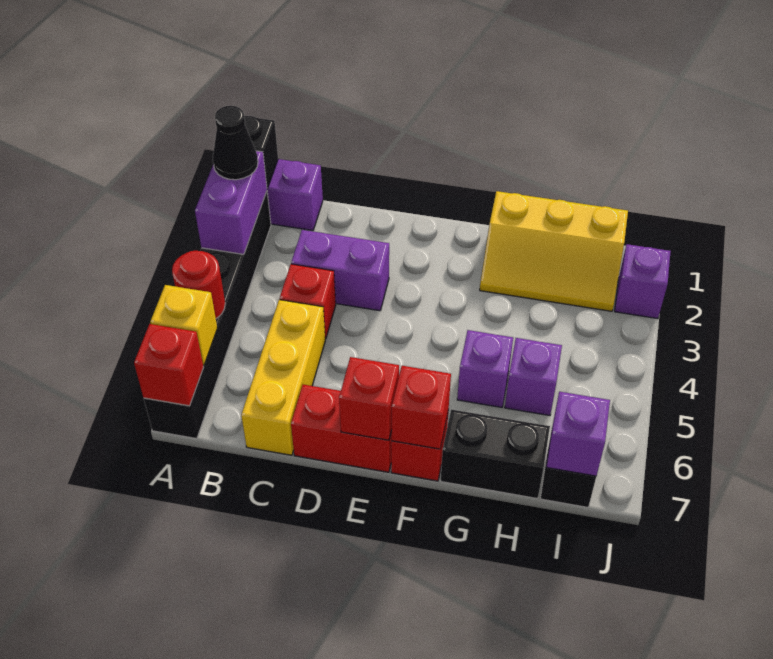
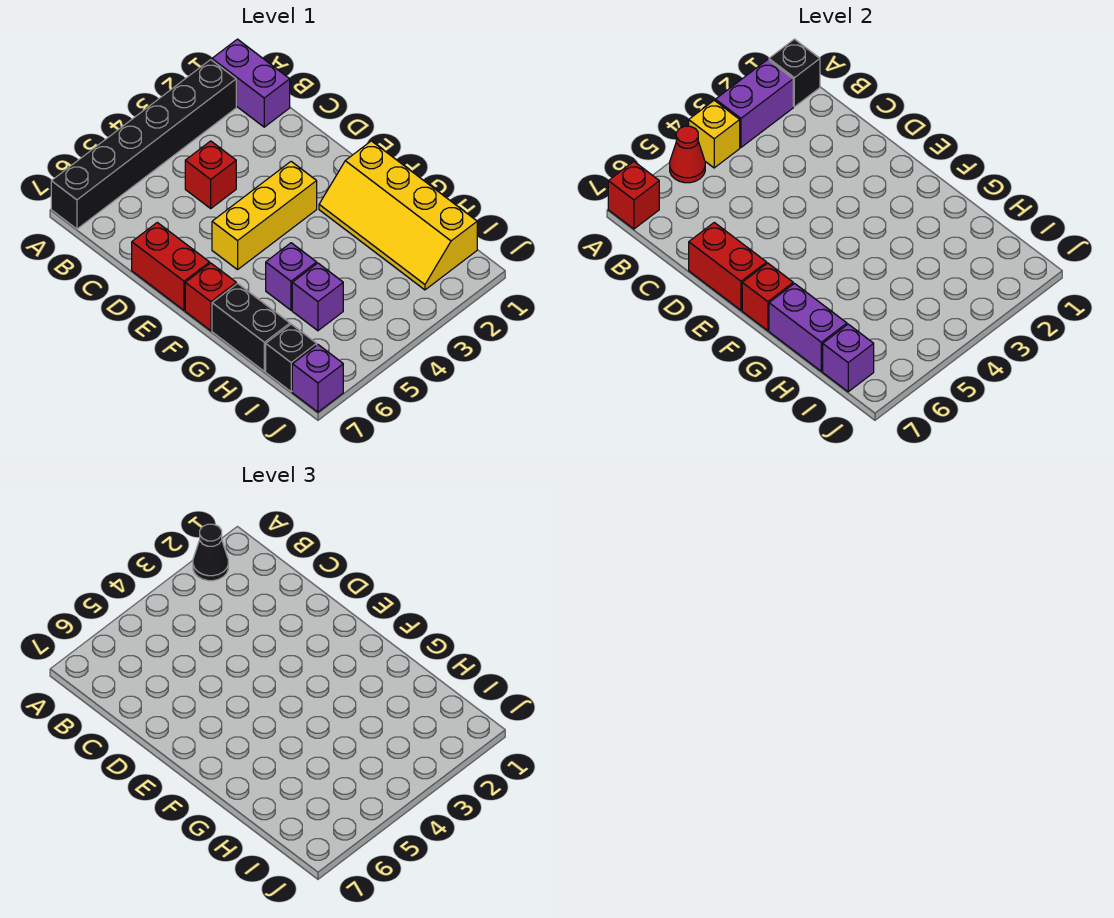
red round brick A5 level 2 -> red cone A5 level 2
yellow brick A6 level 2 -> yellow brick A4 level 2
purple brick C3:D3 level 1 -> purple brick G7:H7 level 2
yellow brick C5:C7 level 1 -> yellow brick E3:E5 level 1
red brick E7 level 2 -> red brick D7:E7 level 2
yellow slope G1:I2 level 1 top 1 -> yellow slope F1:I2 level 1 top 1
purple brick J2 level 1 -> purple brick J7 level 1

